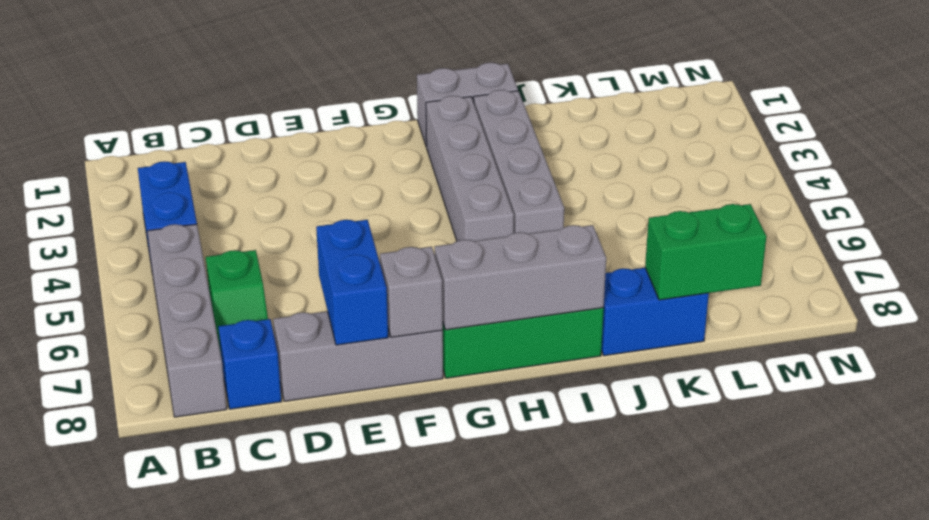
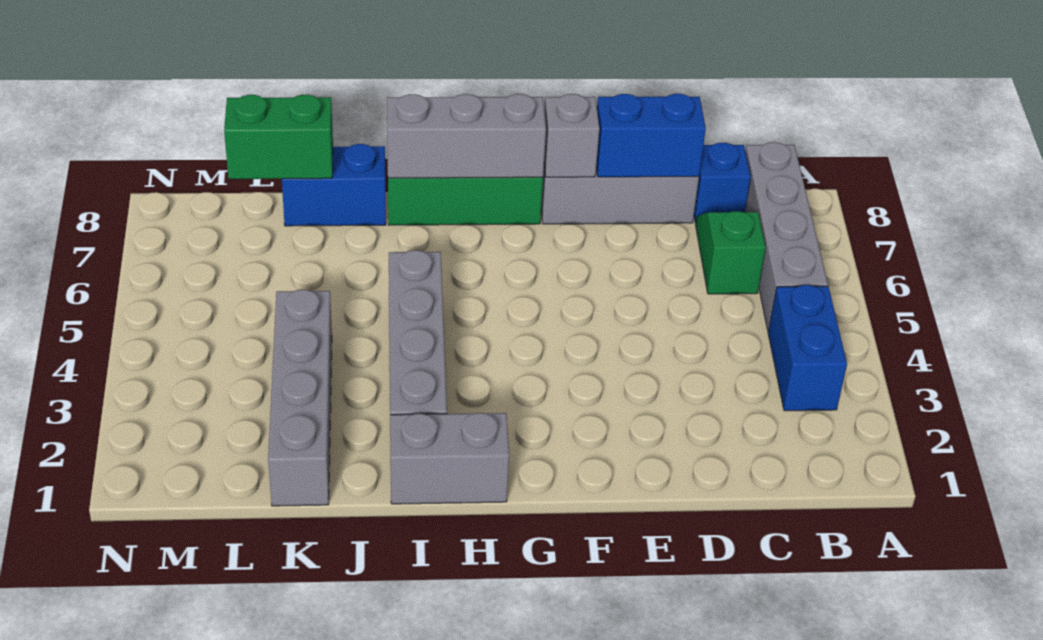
blue brick E7:E8 level 2 -> blue brick D8:E8 level 2
grey brick H2:H5 level 1 -> grey brick K1:K4 level 1

